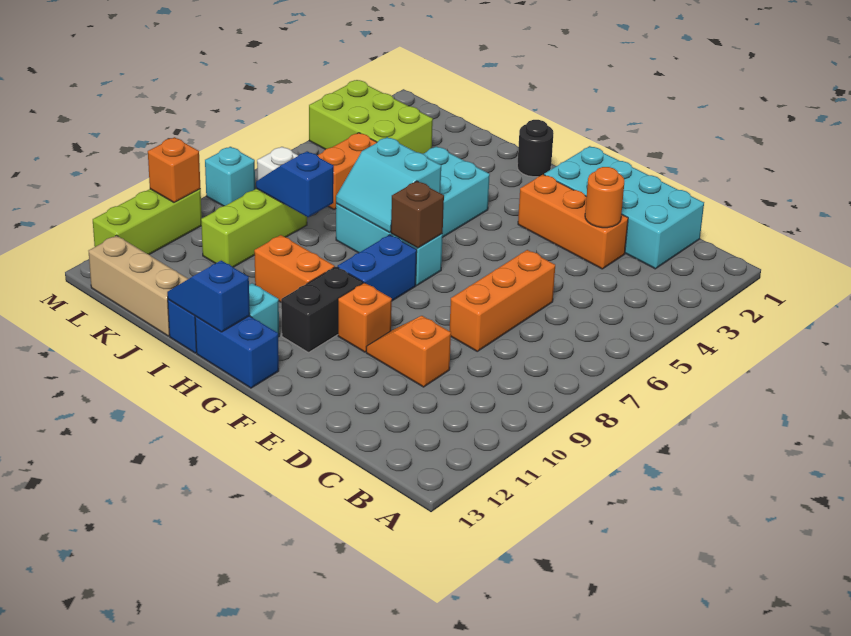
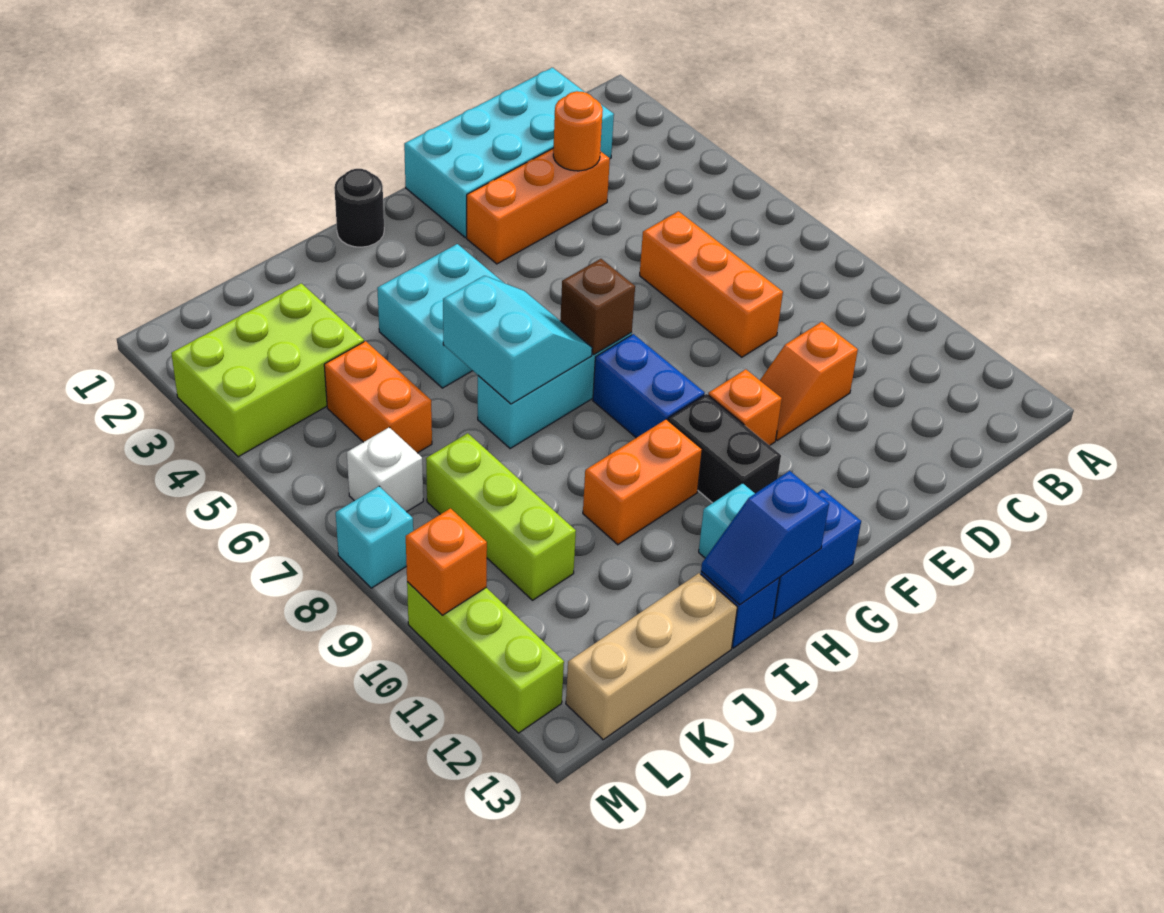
cyan slope H6:I7 level 2 top 6 -> cyan slope H6:I7 level 2 top I
blue slope J8:K8 level 2 top J -> none

